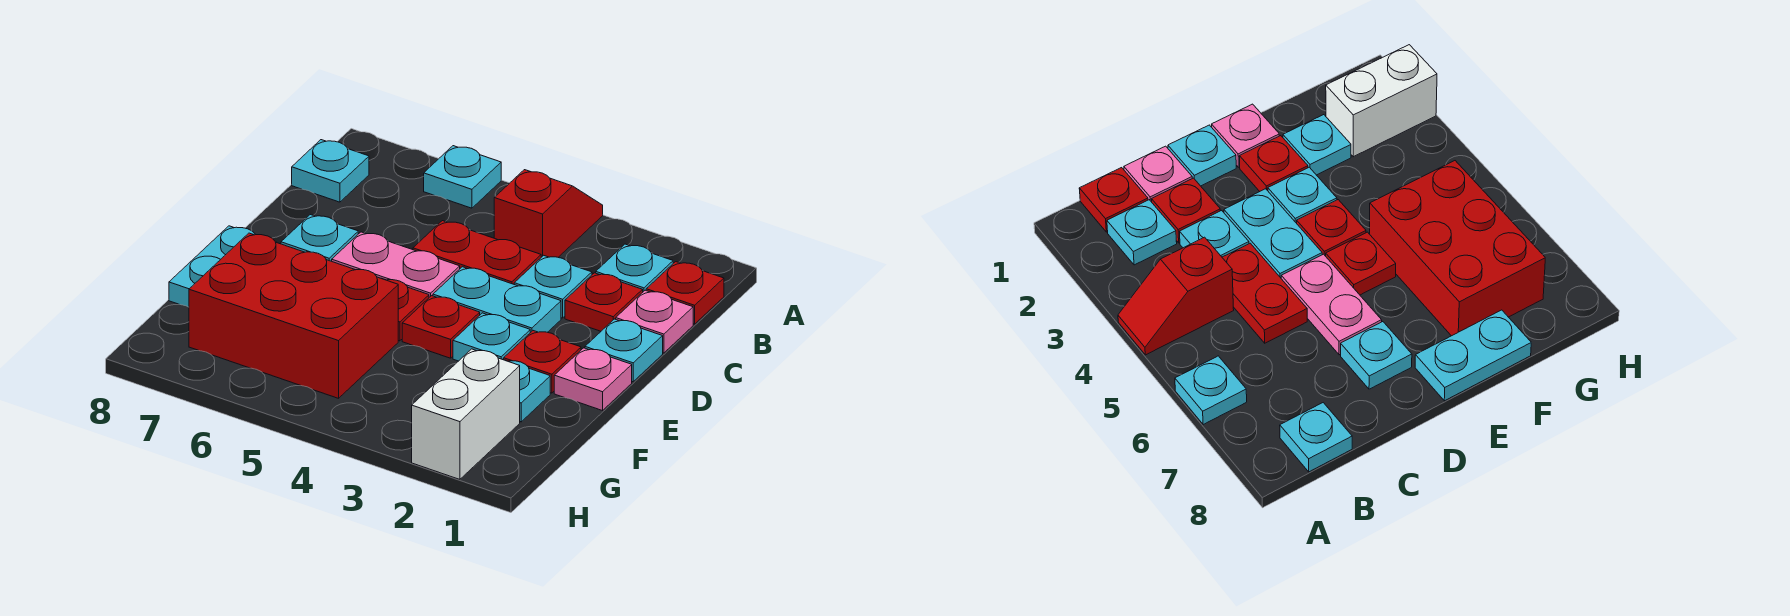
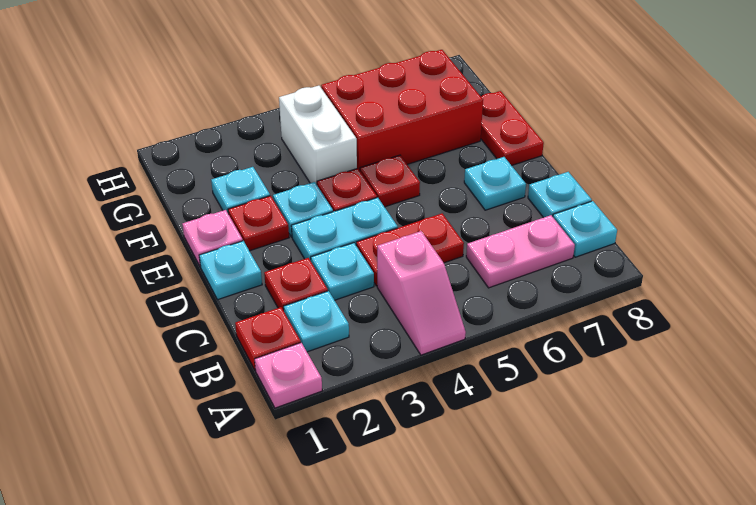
red slope A4:B4 level 1 top B -> pink slope A4:B4 level 1 top B
cyan plate A6 level 1 -> cyan plate C8 level 1
pink plate C1 level 1 -> pink plate A1 level 1
pink plate D5:D6 level 1 -> pink plate B6:B7 level 1
cyan plate E8:F8 level 1 -> red plate E8:F8 level 1
white brick G2:H2 level 1 -> white brick F4:G4 level 1

